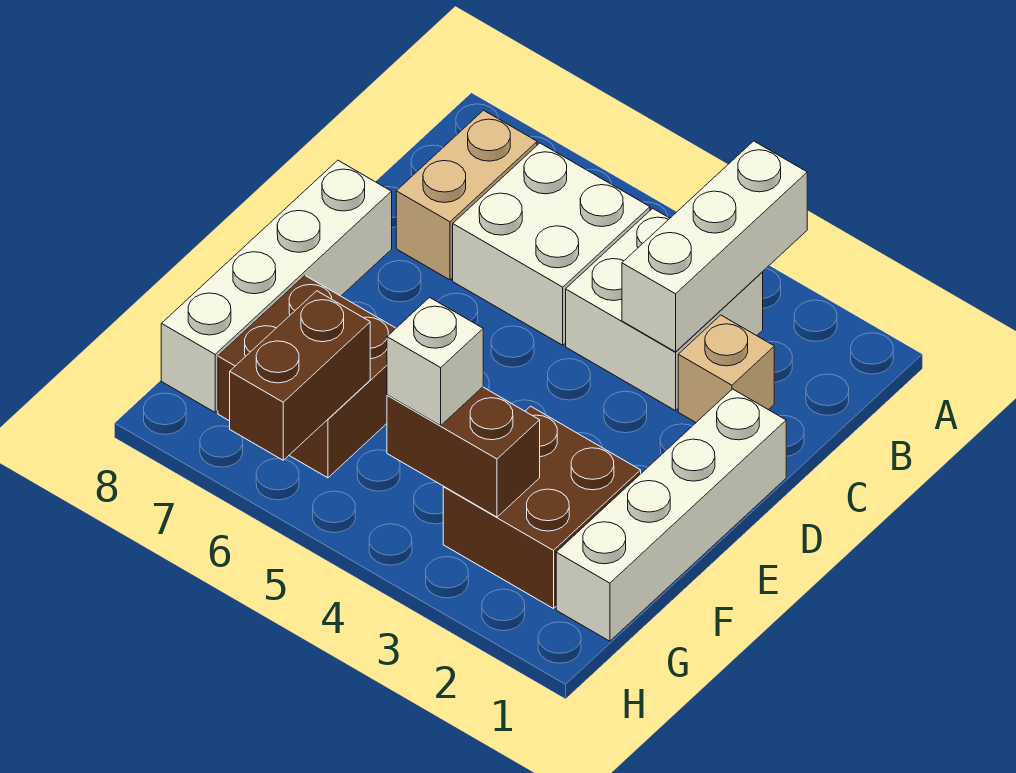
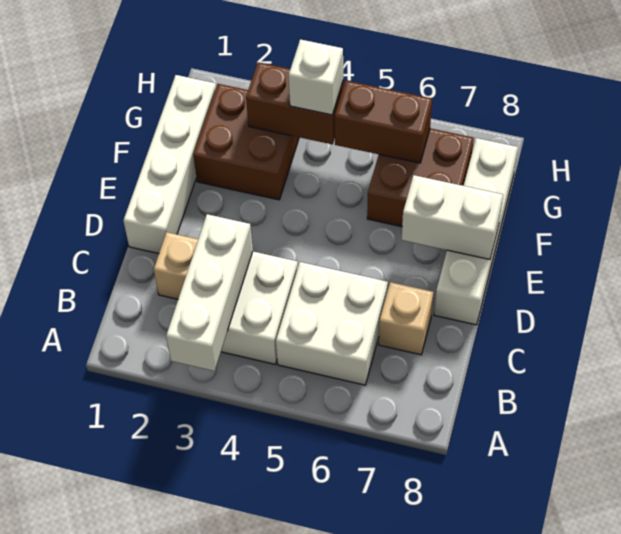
tan brick B7:C7 level 1 -> tan brick C7 level 1
none -> white brick E7:E8 level 2
brown brick G6:H6 level 2 -> brown brick G5:G6 level 2

